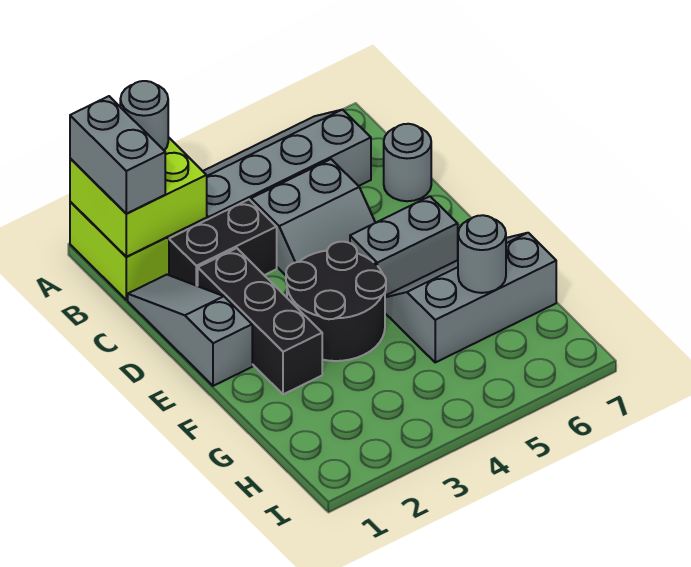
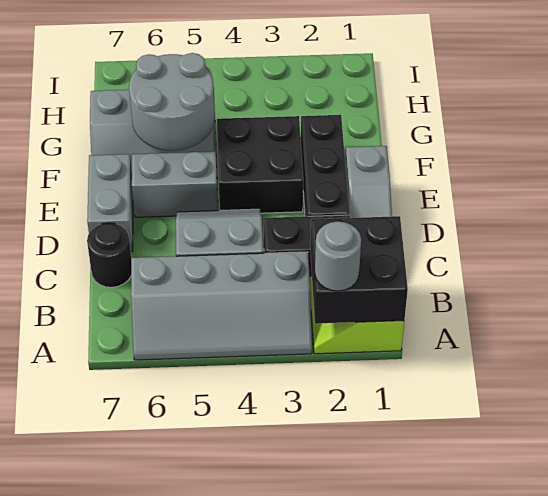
lime brick A1:B2 level 2 -> black brick A1:B2 level 2
grey brick A1:B1 level 3 -> grey brick D7:E7 level 1
grey round brick C7 level 1 -> black round brick C7 level 1
black round brick E3:F4 level 1 -> black brick E3:F4 level 1
grey round brick G6 level 2 -> grey round brick F5:G6 level 2

